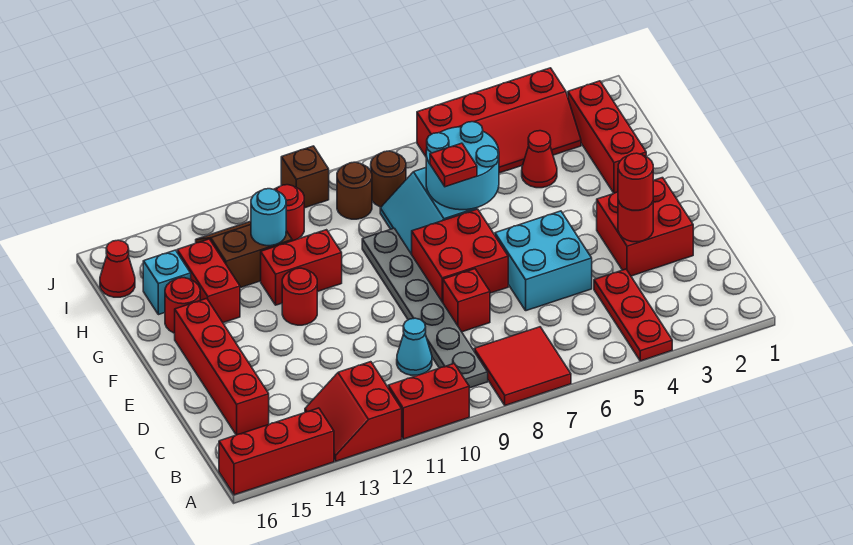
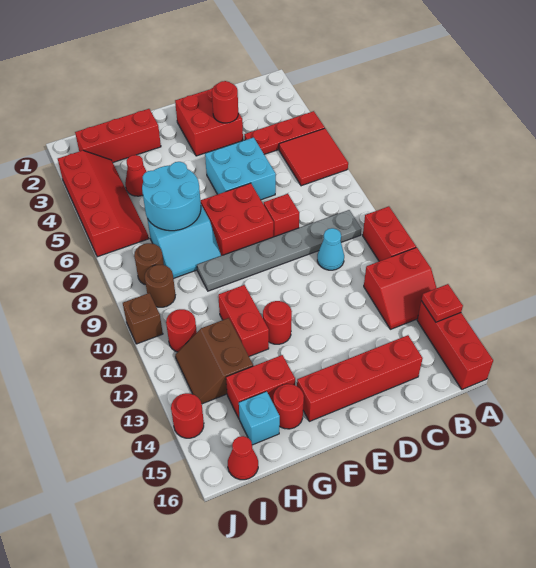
red tile A7:B8 level 1 -> red tile A5:B6 level 1
red round brick D3 level 3 -> red round brick J14 level 1
red plate G7 level 3 -> red plate A14 level 2
cyan round brick H12 level 2 -> none

